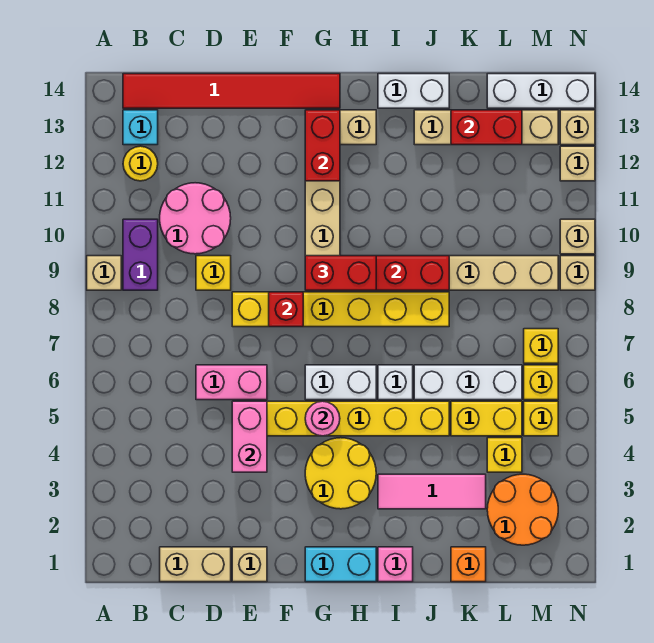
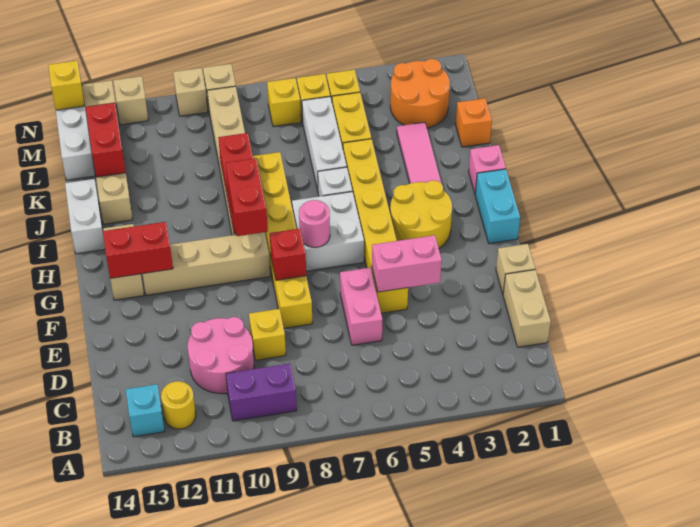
tan brick A9 level 1 -> none
red tile B14:G14 level 1 -> none
pink round brick G5 level 2 -> pink round brick G7 level 2
white brick G6:H6 level 1 -> white brick G6:H7 level 1
yellow brick L4 level 1 -> yellow brick N14 level 2

